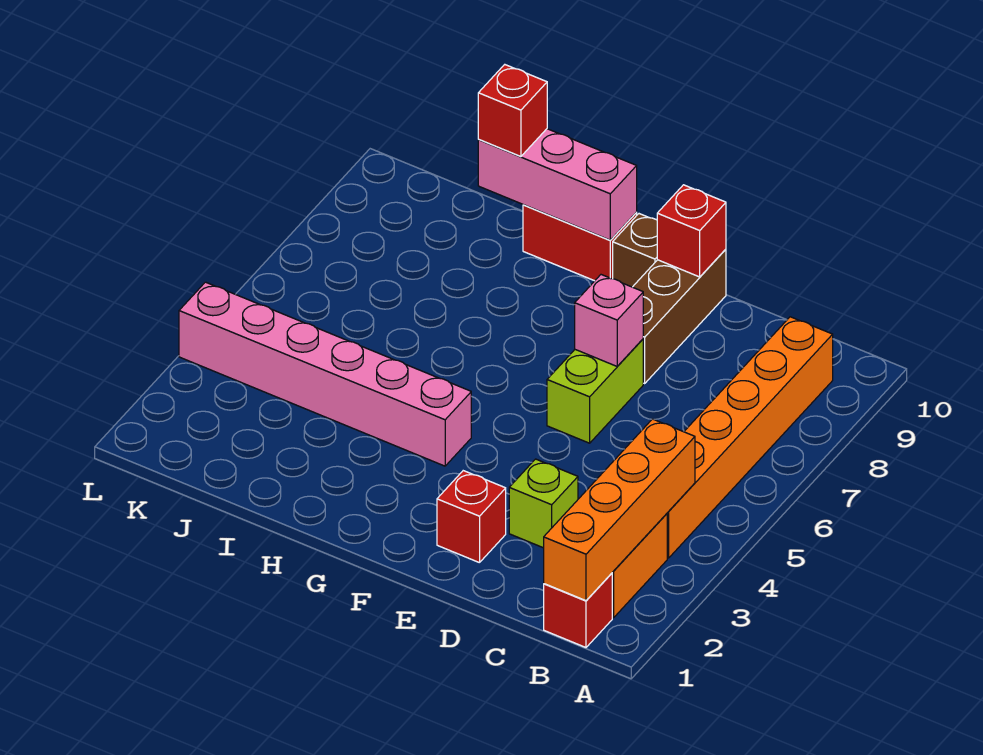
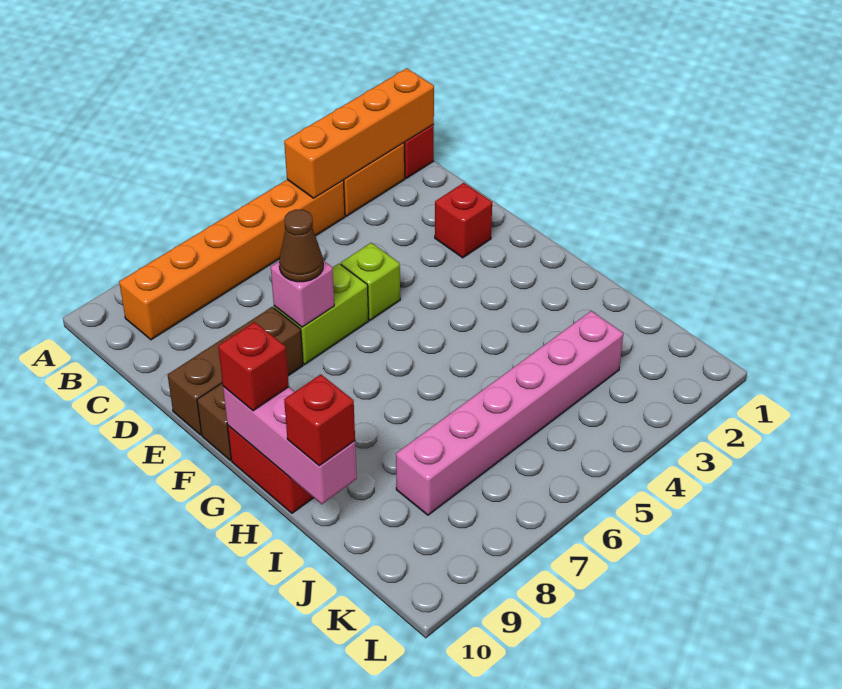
lime brick D3 level 1 -> lime brick E5 level 1
none -> brown cone E7 level 3
red brick E10 level 2 -> red brick G10 level 3
pink brick G4:L4 level 1 -> pink brick J3:J8 level 1

